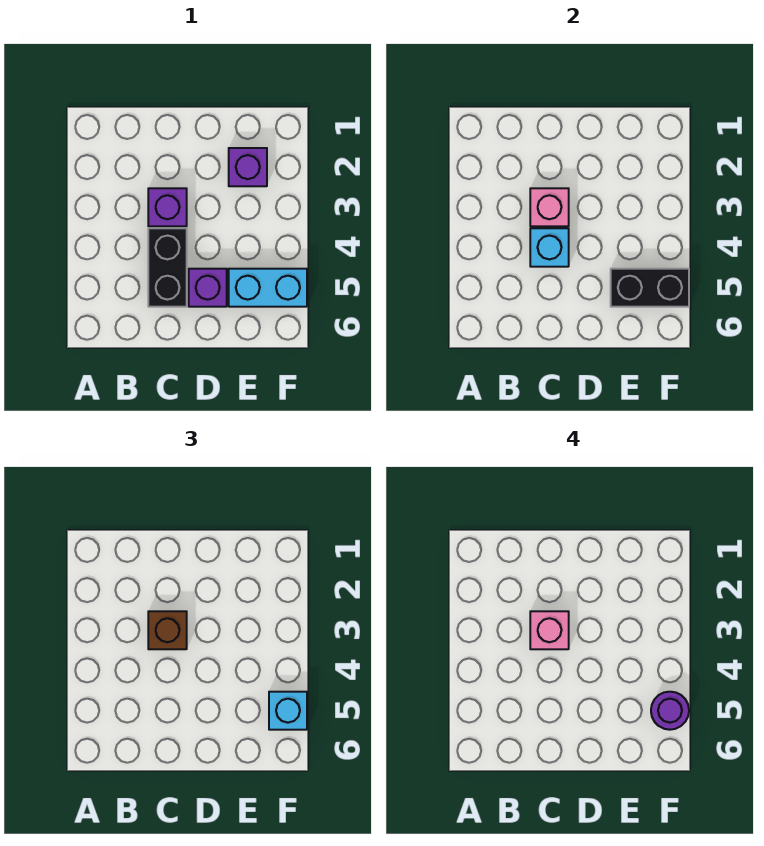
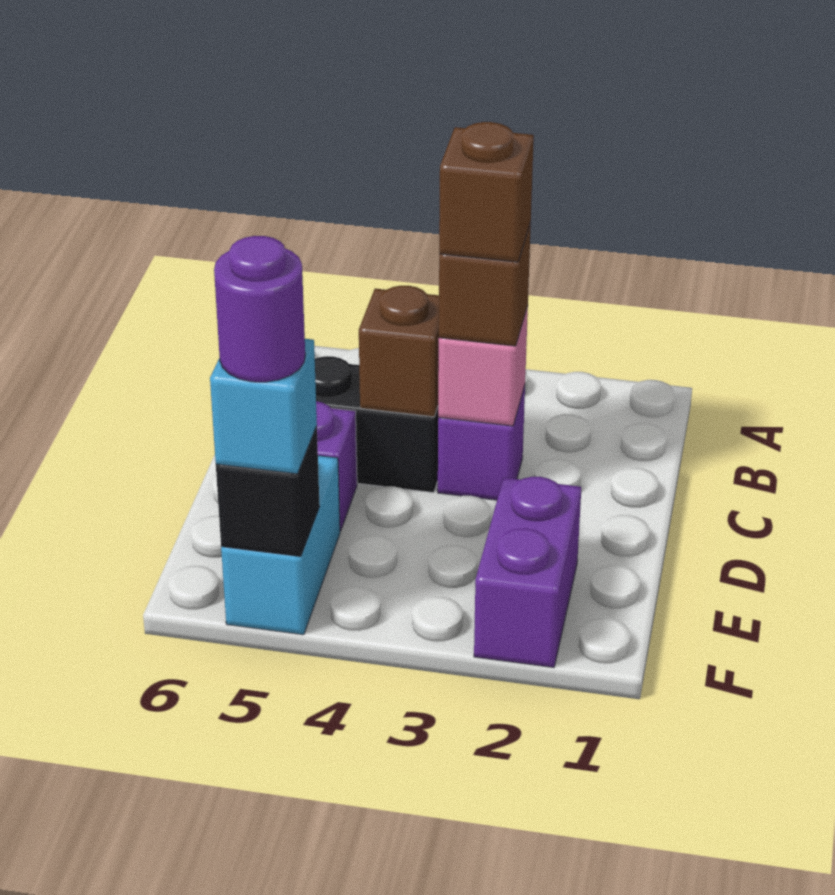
pink brick C3 level 4 -> brown brick C3 level 4
cyan brick C4 level 2 -> brown brick C4 level 2
purple brick E2 level 1 -> purple brick E2:F2 level 1
black brick E5:F5 level 2 -> black brick F5 level 2

